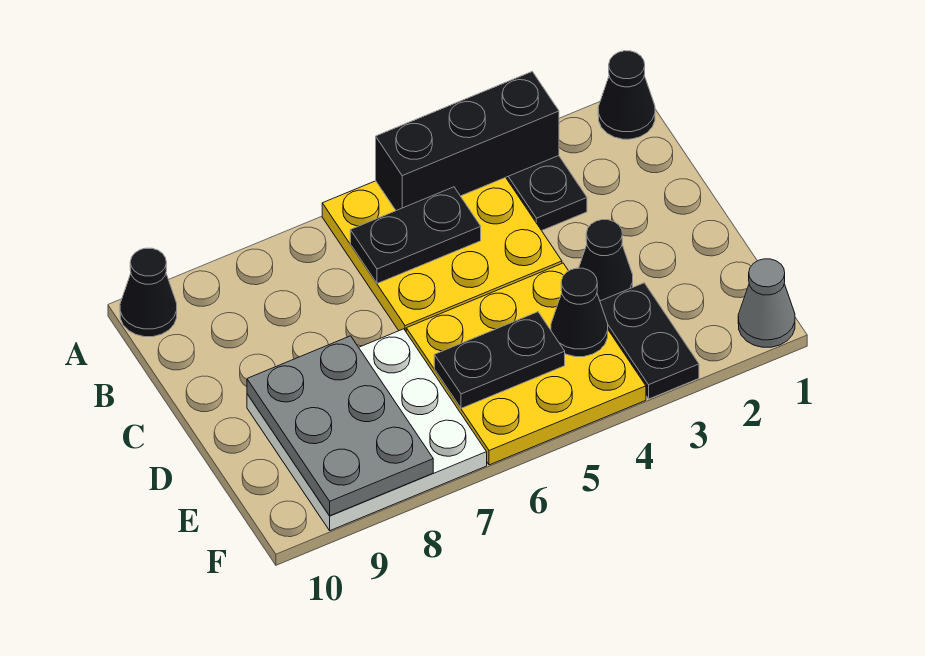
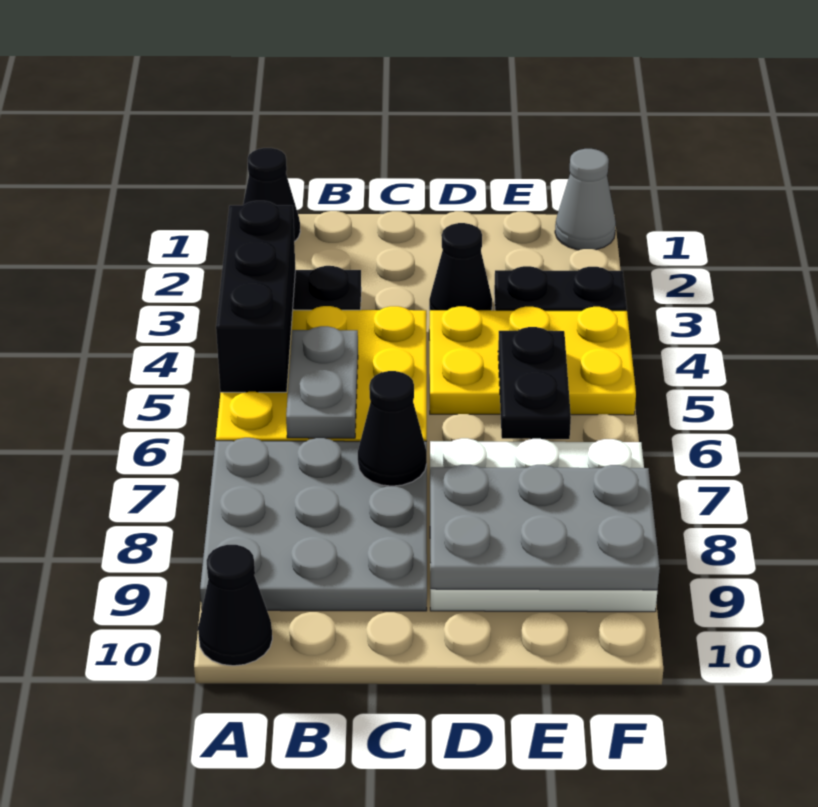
none -> grey plate A7:C9 level 1
black plate B5:B6 level 2 -> grey plate B5:B6 level 2
yellow plate D4:F6 level 1 -> yellow plate D4:F5 level 1
black cone E4 level 2 -> black cone C7 level 2

